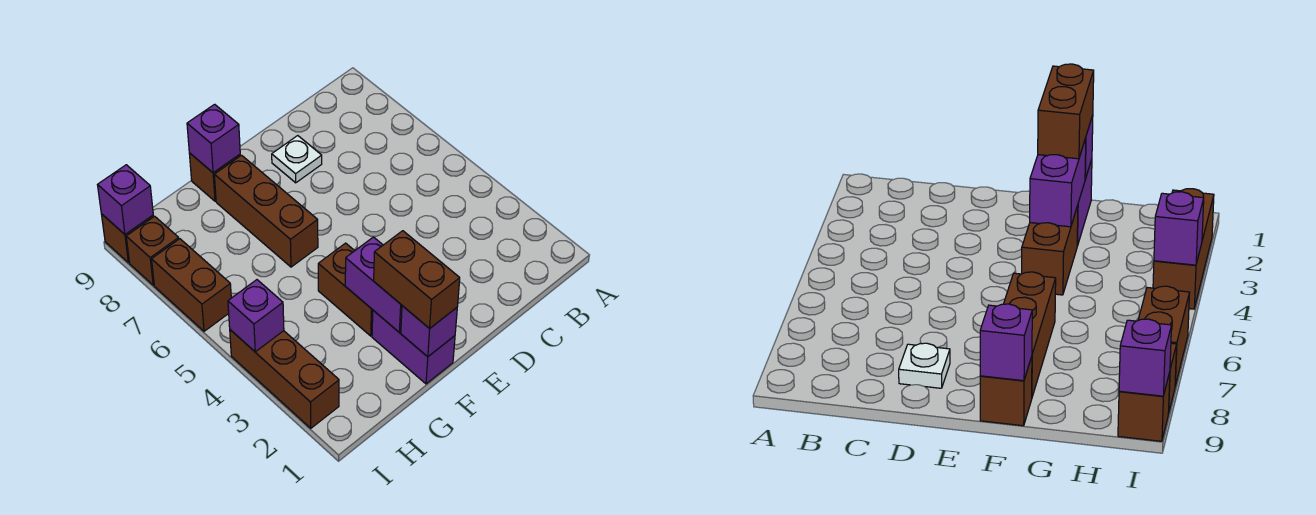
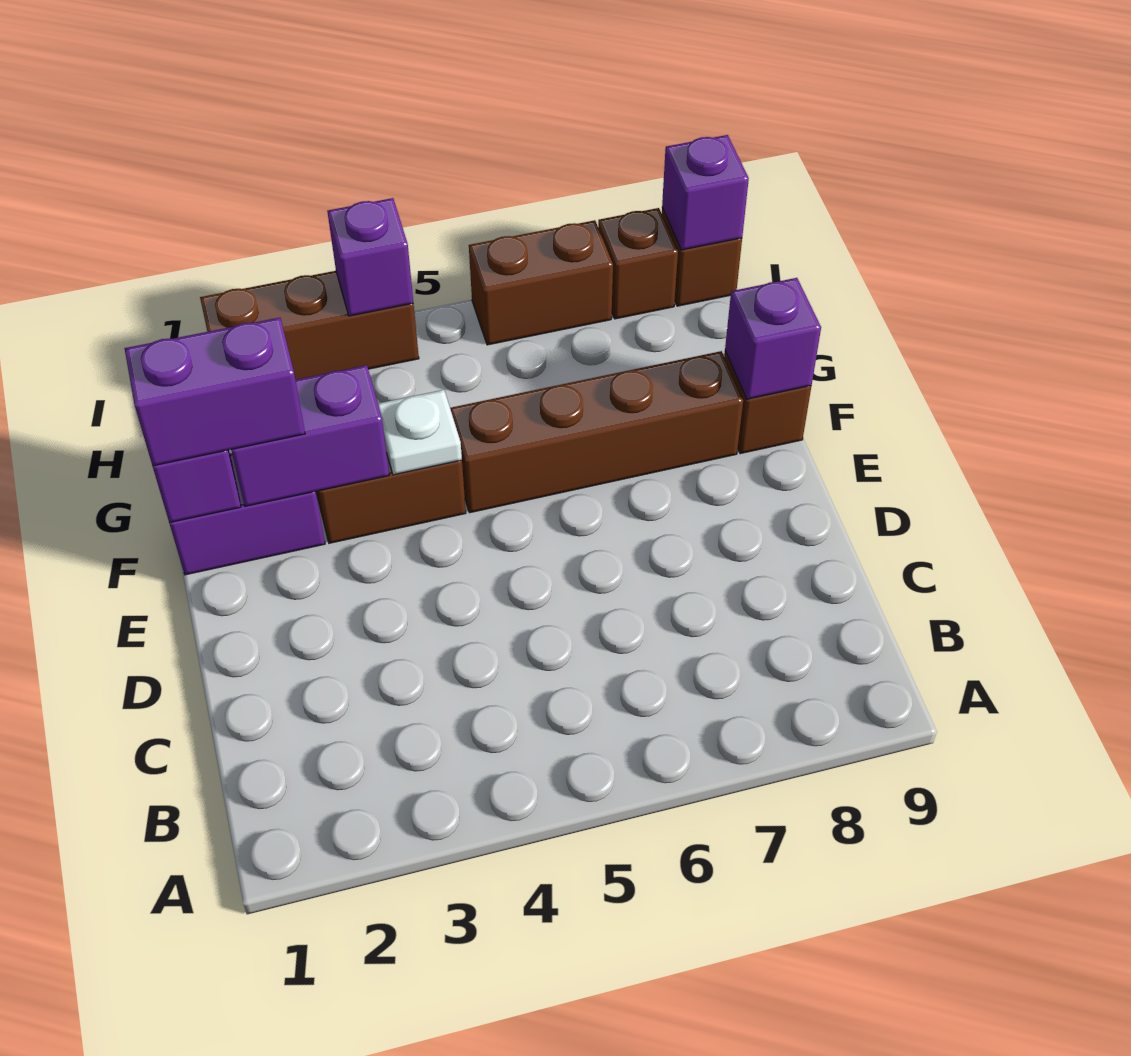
white plate D8 level 1 -> white plate F4 level 2
brown brick F1:F2 level 3 -> purple brick F1:F2 level 3
brown brick F6:F8 level 1 -> brown brick F5:F8 level 1

